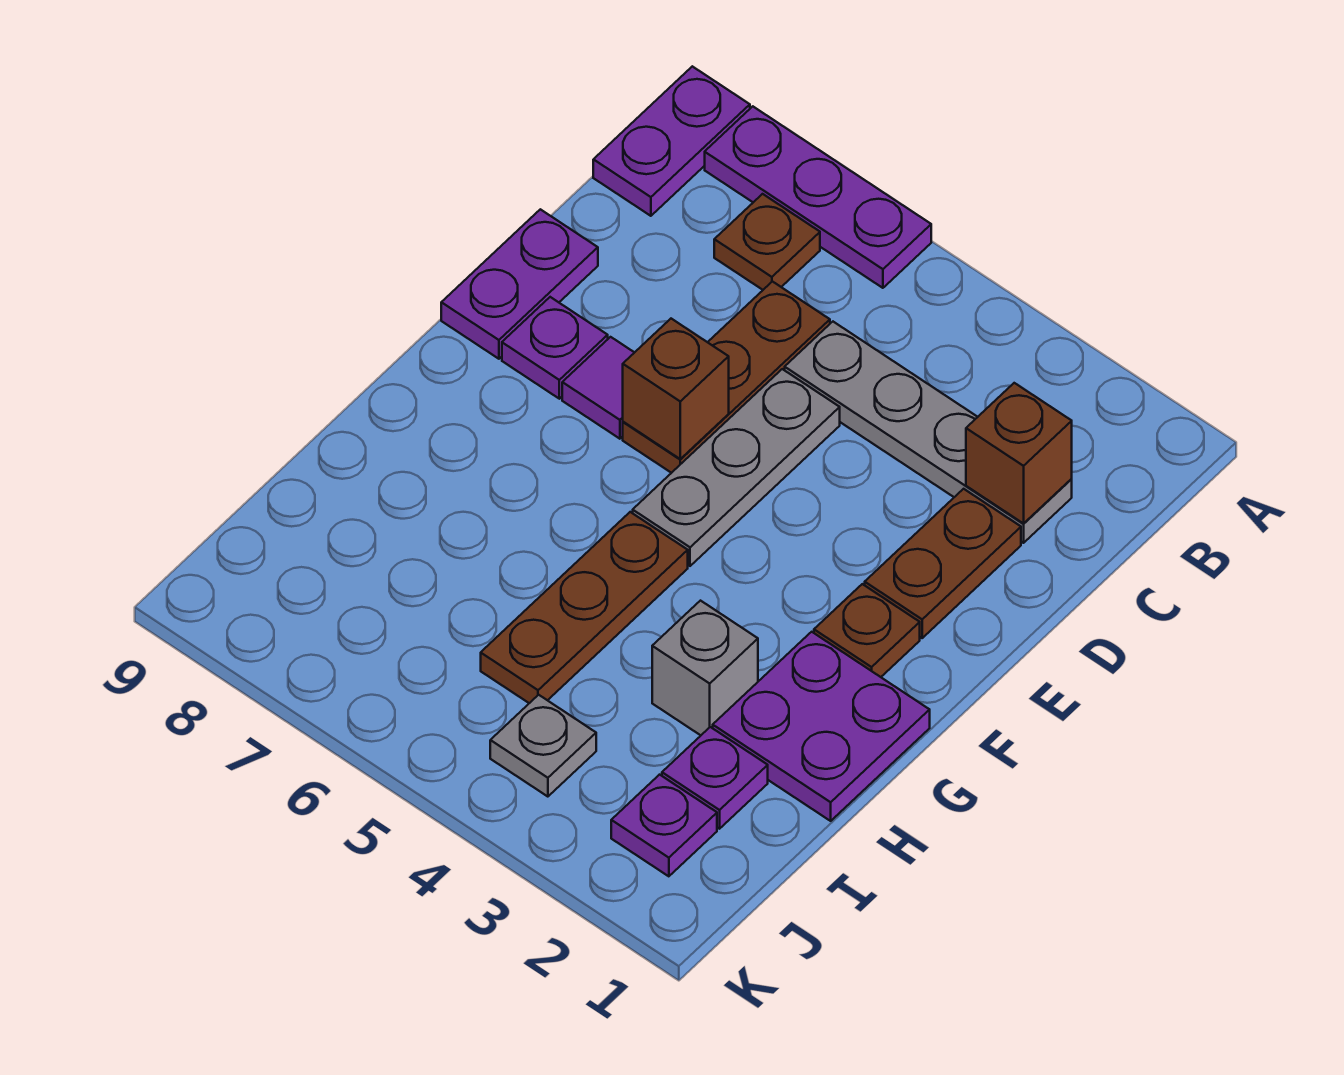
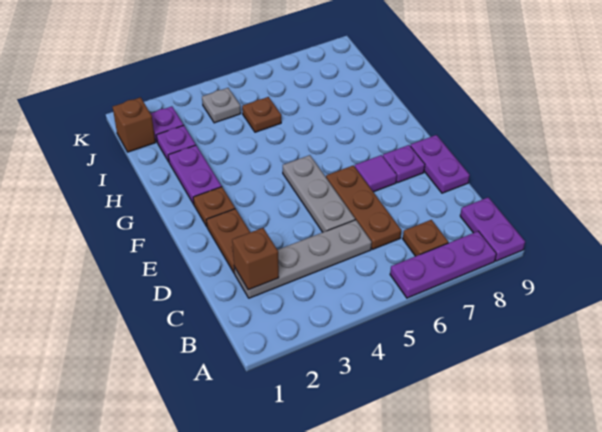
brown brick E6 level 2 -> brown brick J1 level 1
purple plate G1:H2 level 1 -> purple plate G2:H2 level 1
brown plate G5:I5 level 1 -> brown plate I5 level 1
grey brick H3 level 1 -> none

